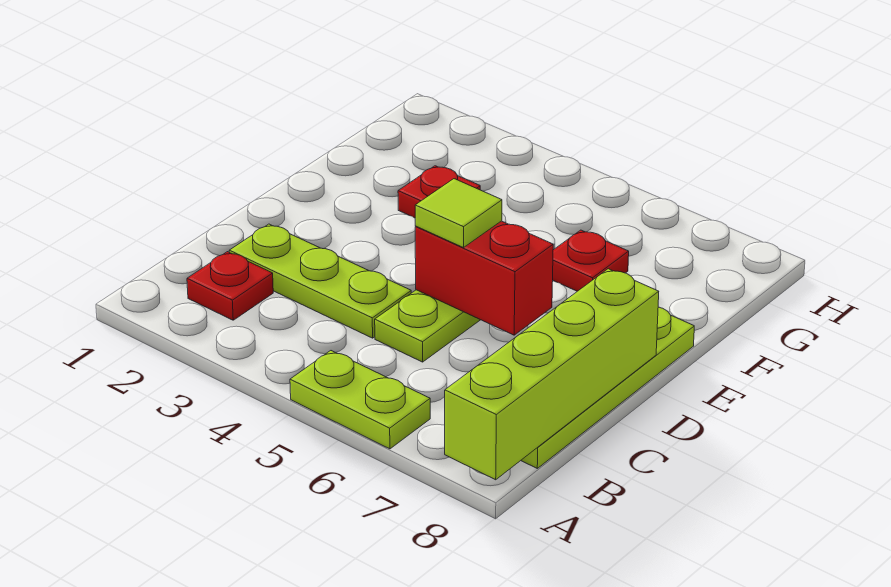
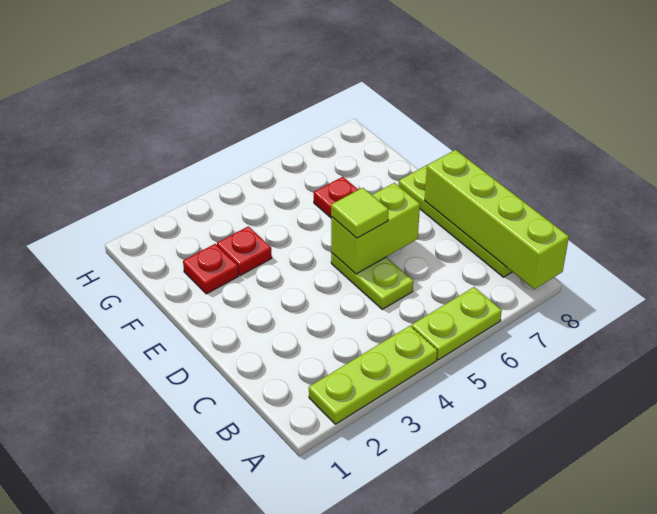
red plate B2 level 1 -> red plate F2 level 1
lime plate C2:C4 level 1 -> lime plate A2:A4 level 1
red brick D5:D6 level 2 -> lime brick D5:D6 level 2

